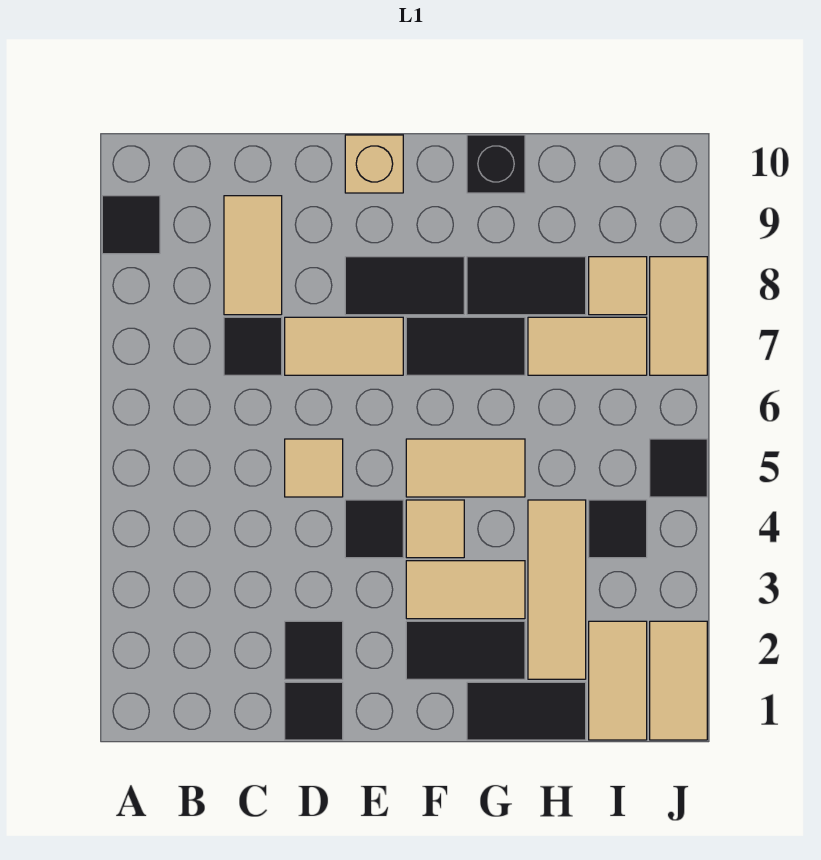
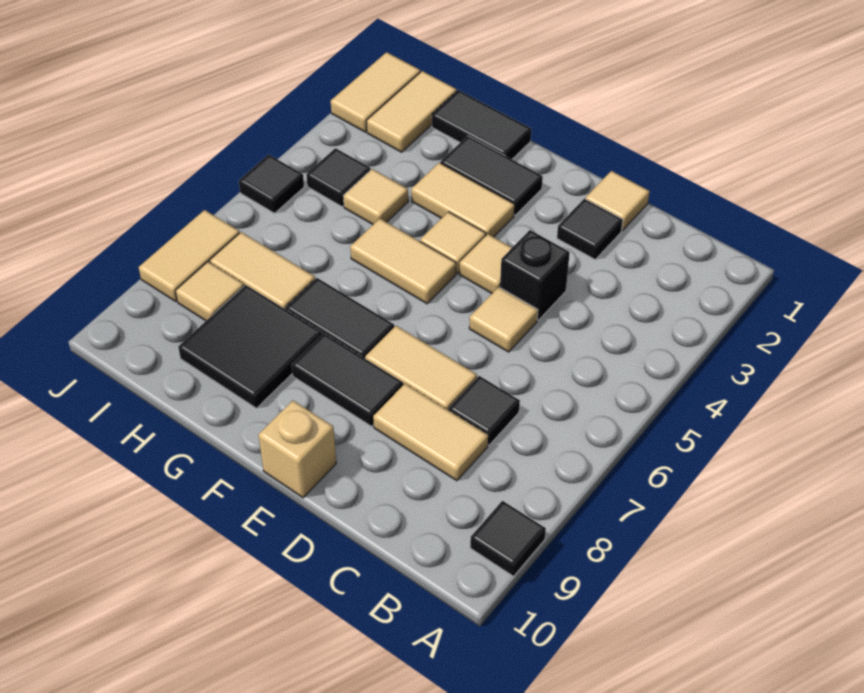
tan tile C8:C9 level 1 -> tan tile C8:D8 level 1
black tile D1 level 1 -> tan tile D1 level 1
black tile E4 level 1 -> tan tile E4 level 1
black tile G8:H8 level 1 -> black tile G8:H9 level 1
black brick G10 level 1 -> black brick D4 level 1
tan tile H2:H4 level 1 -> tan tile H4 level 1

